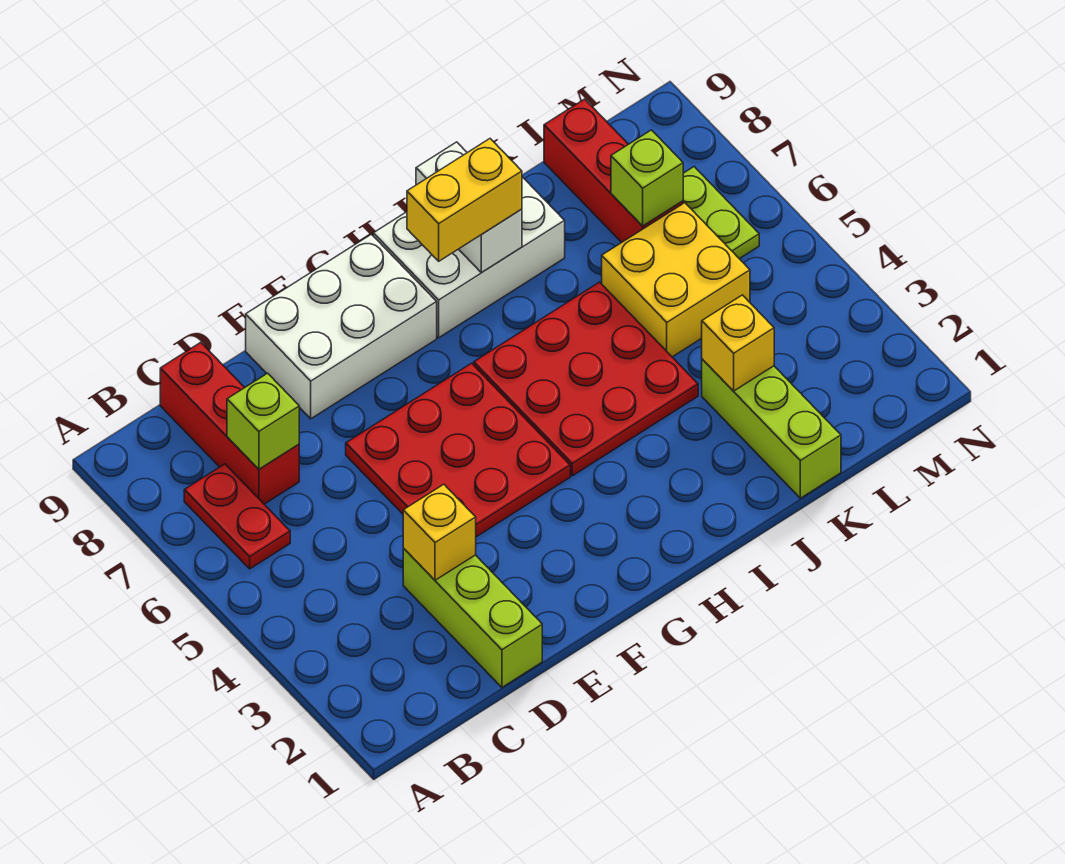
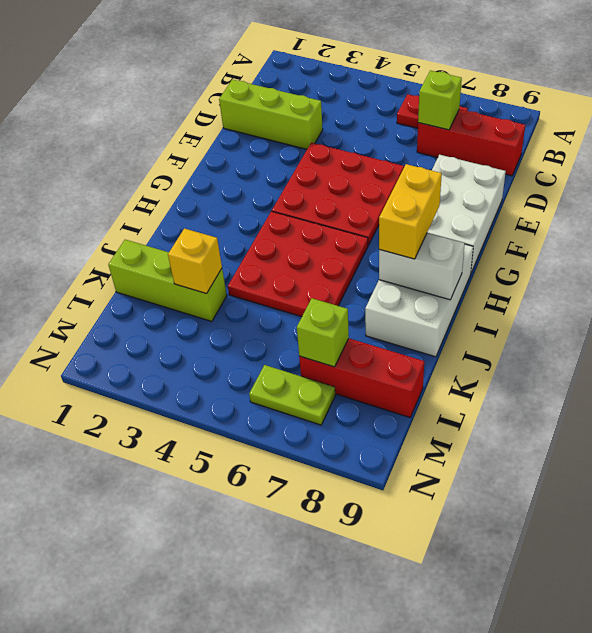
yellow brick D3 level 2 -> none
yellow brick K5:L6 level 1 -> none

